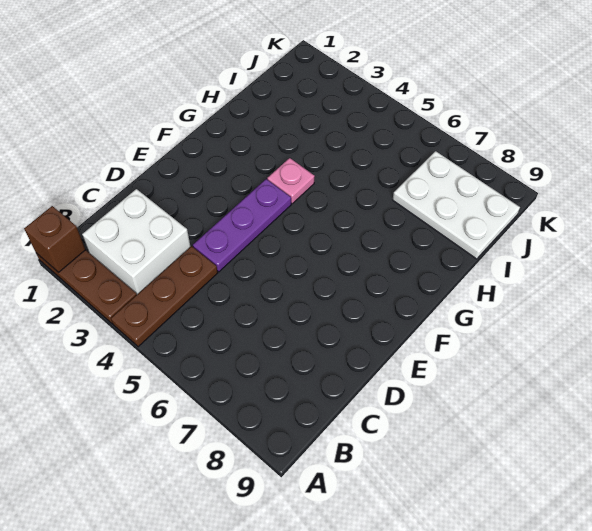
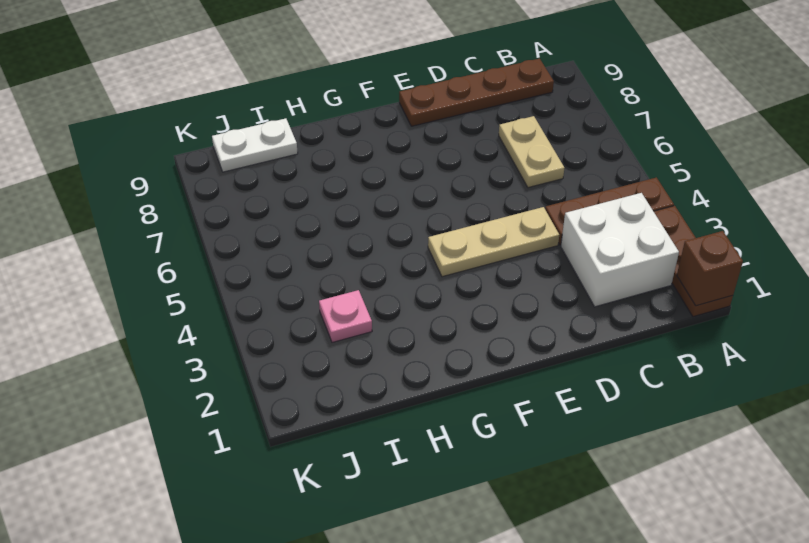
none -> brown plate B9:E9 level 1
none -> tan plate C6:C7 level 1
purple plate D4:F4 level 1 -> tan plate D4:F4 level 1
pink plate G4 level 1 -> pink plate I3 level 1
white plate I7:J9 level 1 -> white plate I9:J9 level 1

